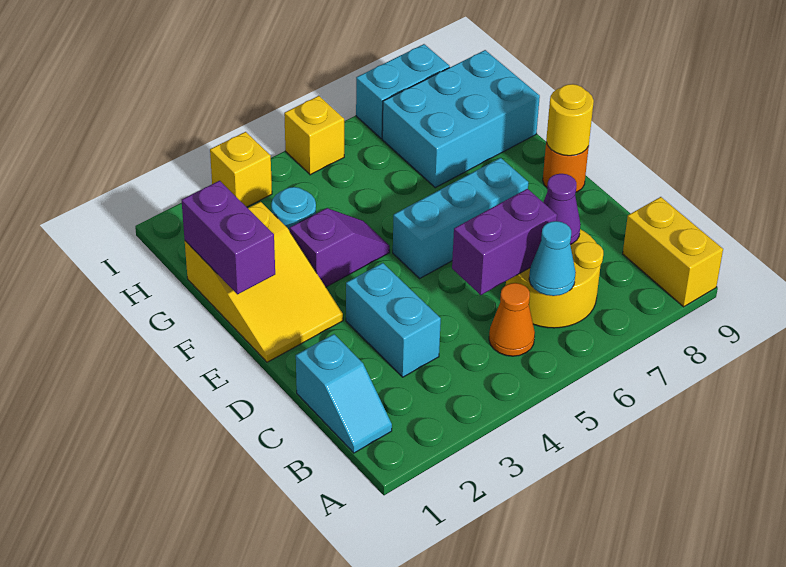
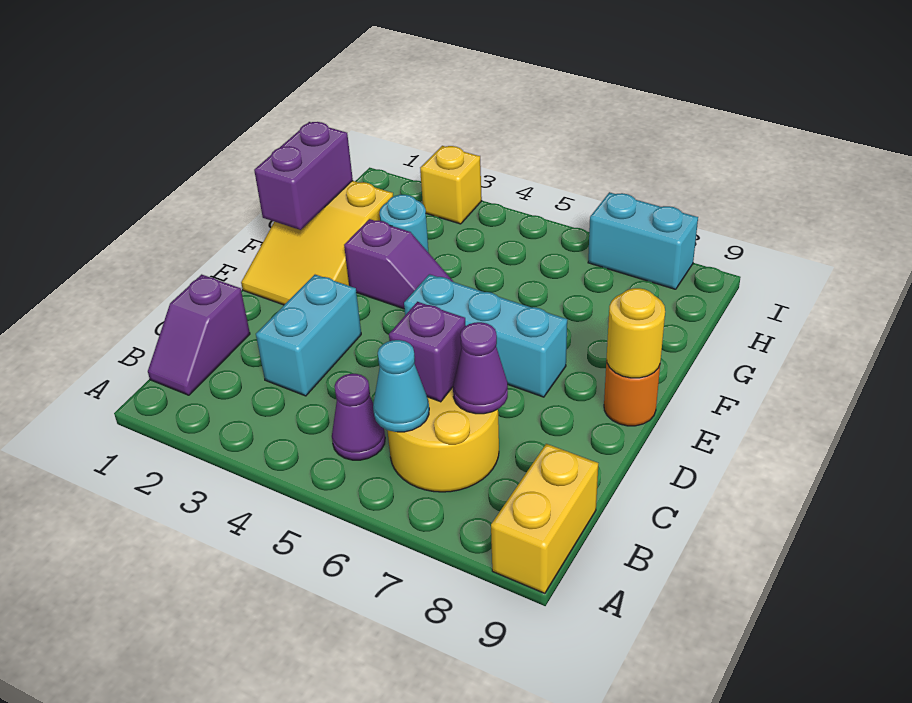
cyan slope B1:C1 level 1 top C -> purple slope B1:C1 level 1 top C
orange cone B5 level 1 -> purple cone B5 level 1
purple brick C5:C6 level 2 -> purple brick C6 level 2
cyan brick G7:H9 level 1 -> none
yellow brick I5 level 1 -> none

